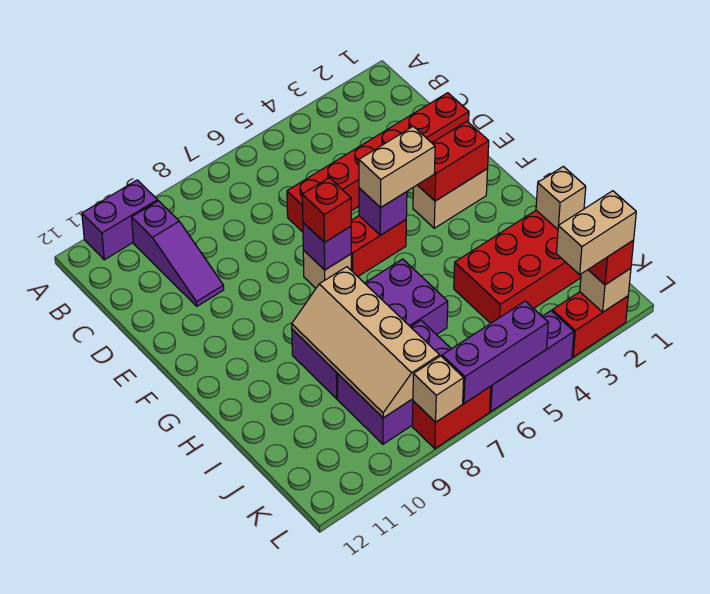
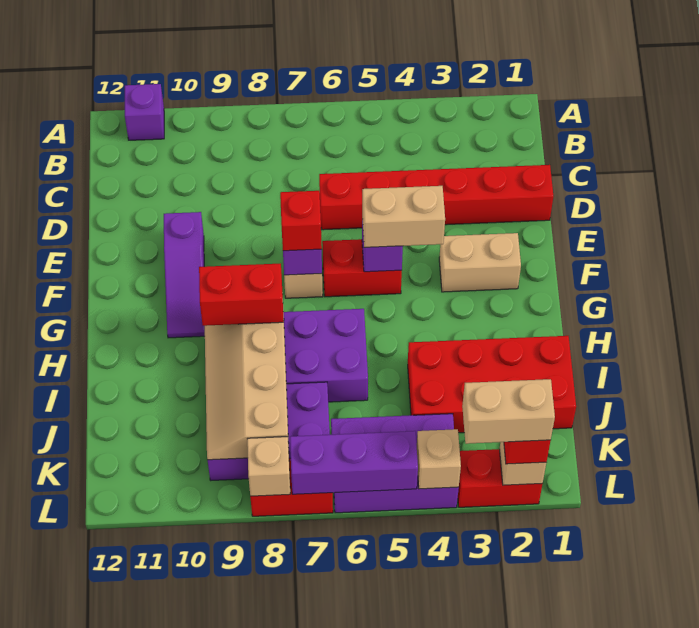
purple brick A10:A11 level 1 -> purple brick A11 level 1
purple slope B10:D10 level 1 top B -> purple slope E10:G10 level 1 top E
red brick F2:F3 level 2 -> red brick H8:H9 level 3
tan brick I1 level 2 -> tan brick L4 level 2
purple brick L4:L6 level 1 -> purple brick K4:L6 level 1

